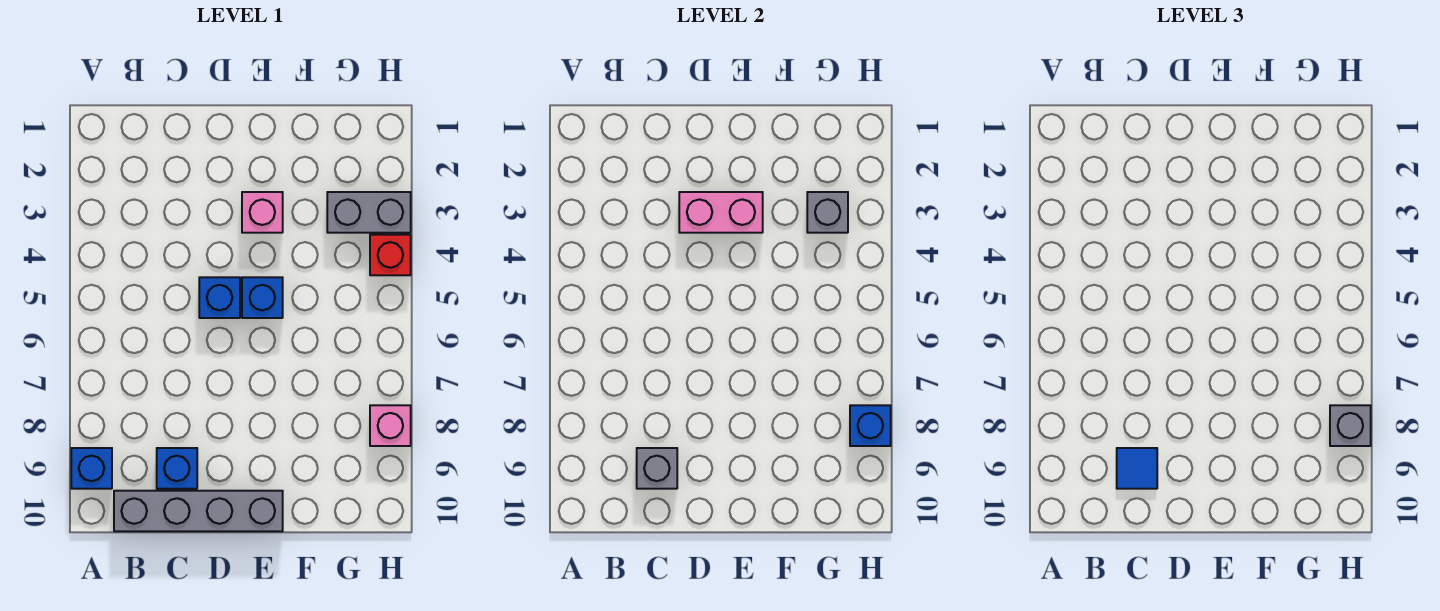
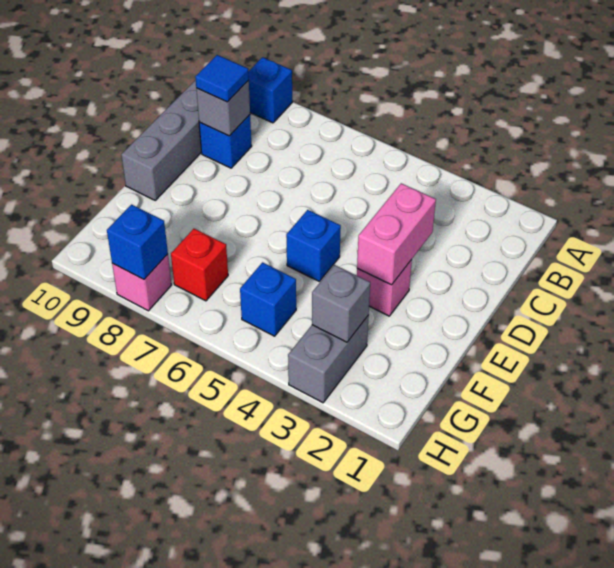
blue brick D5 level 1 -> blue brick G5 level 1
red brick H4 level 1 -> red brick G7 level 1
grey brick H8 level 3 -> none

